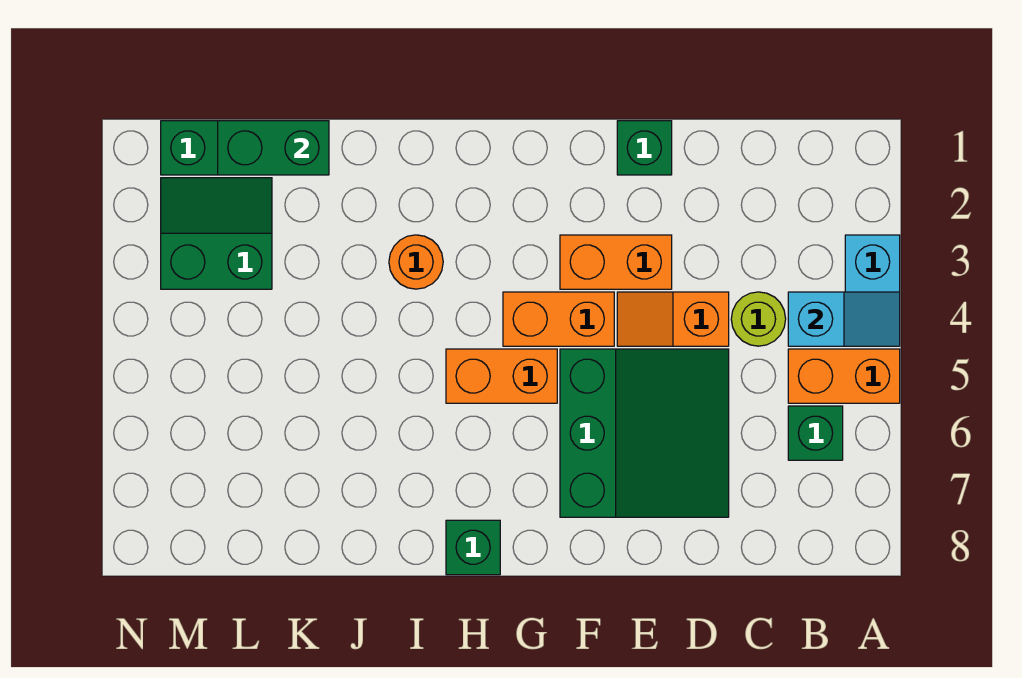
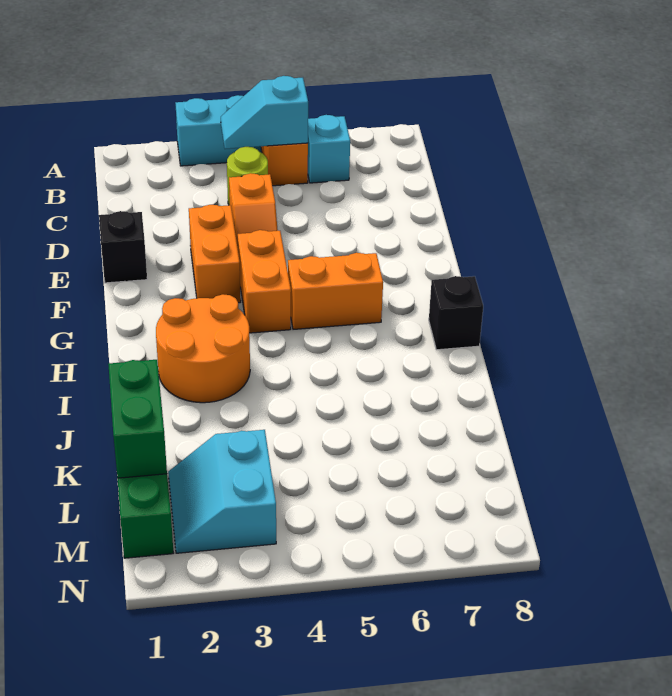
cyan slope A4:B4 level 2 top B -> cyan slope B4:B5 level 2 top 5
green brick B6 level 1 -> cyan brick B6 level 1
green slope D5:F7 level 1 top F -> none
green brick E1 level 1 -> black brick E1 level 1
orange brick G5:H5 level 1 -> orange brick G5:G6 level 1
green brick H8 level 1 -> black brick H8 level 1
orange round brick I3 level 1 -> orange round brick H2:I3 level 1
green slope L2:M3 level 1 top 3 -> cyan slope L2:M3 level 1 top 3

